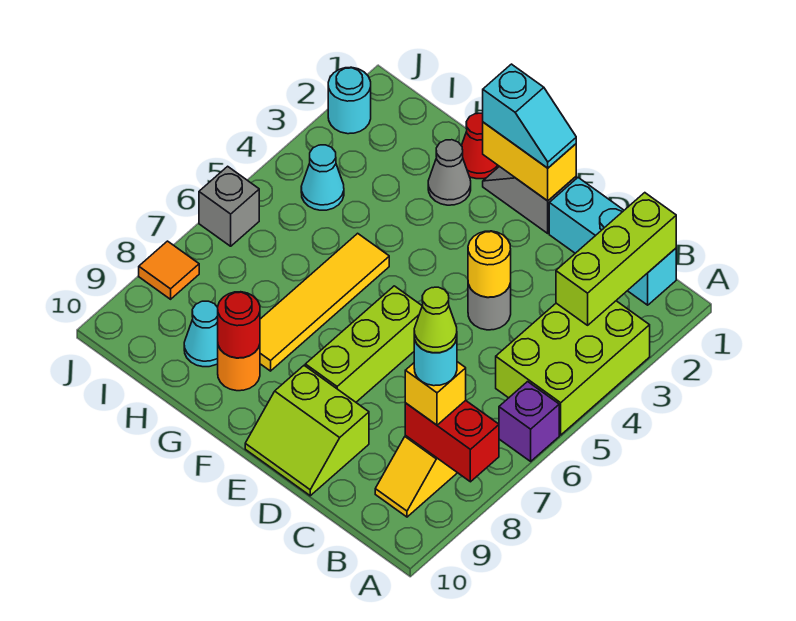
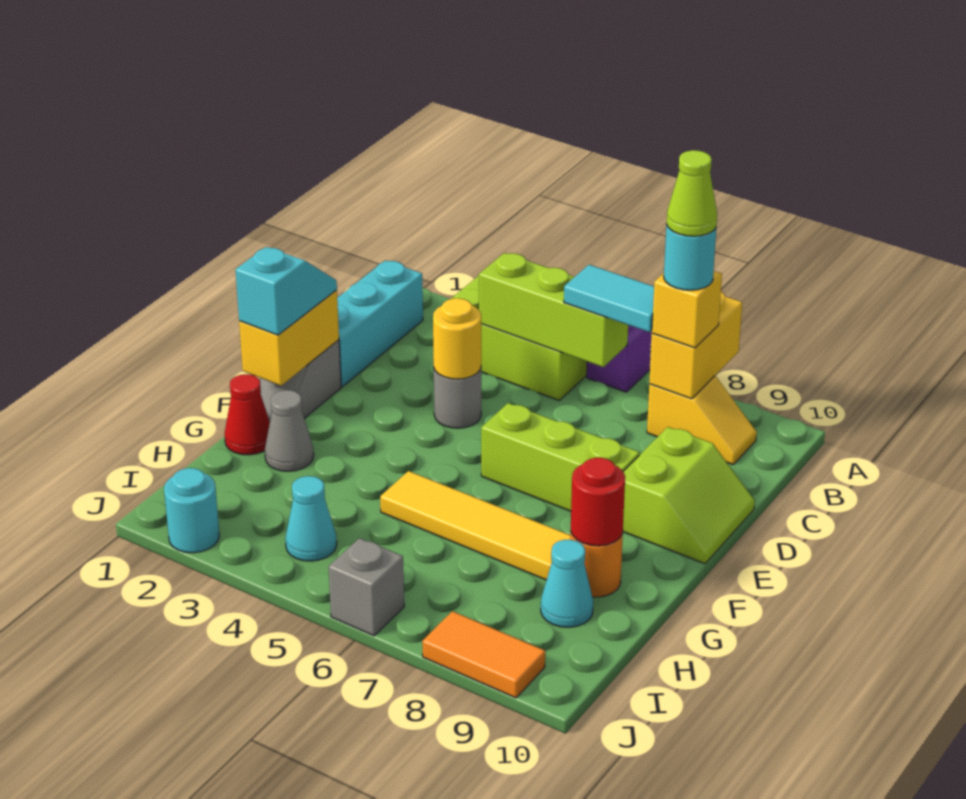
red brick A8:B8 level 2 -> yellow brick A8:B8 level 2
lime brick B1:B3 level 2 -> lime brick B4:B6 level 2
none -> cyan tile B6:B7 level 3
orange tile J8 level 1 -> orange tile J8:J9 level 1

